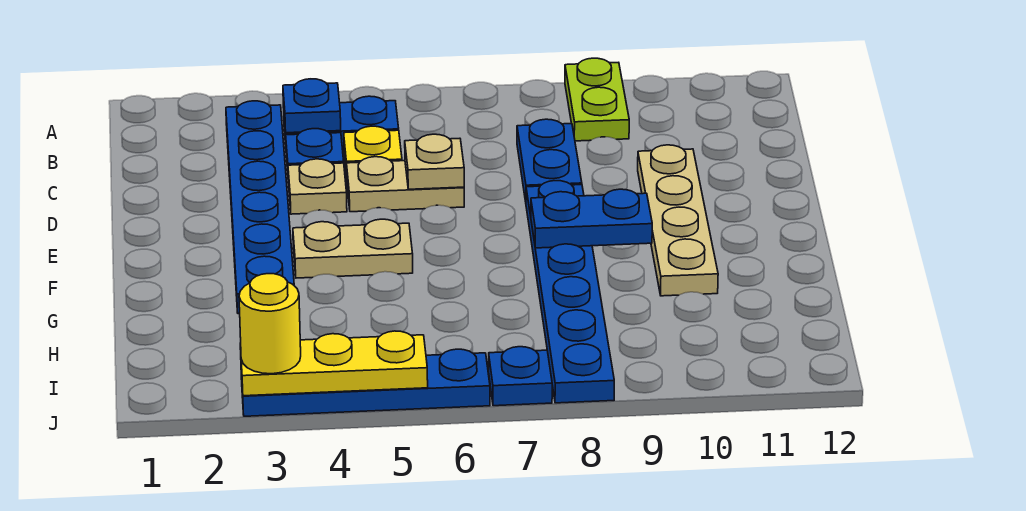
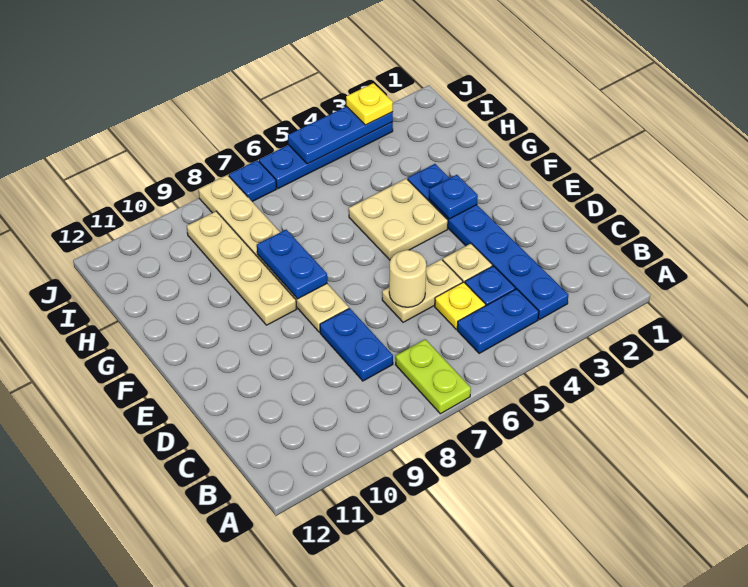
lime plate A9:B9 level 1 -> lime plate A7:B7 level 1
blue plate B4 level 2 -> blue plate F3 level 2
tan plate D6 level 2 -> tan round brick D6 level 2
tan plate D10:G10 level 1 -> tan plate F9:I9 level 1
blue plate E8:J8 level 1 -> tan plate E8:J8 level 1
tan plate F4:F5 level 1 -> tan plate F4:G5 level 1
blue plate F8:F9 level 2 -> blue plate F8:G8 level 2
yellow plate J3:J5 level 2 -> blue plate J3:J5 level 2
yellow round brick J3 level 3 -> yellow plate J3 level 3

